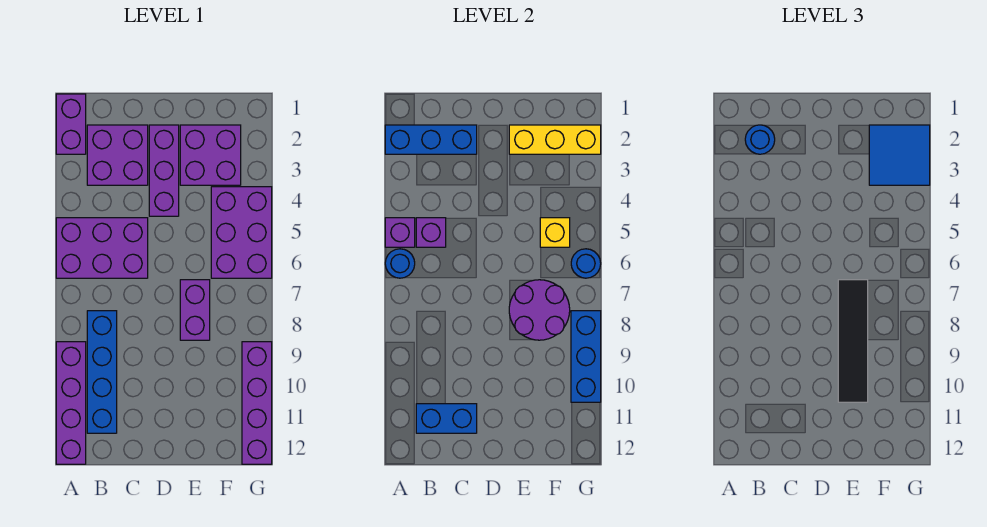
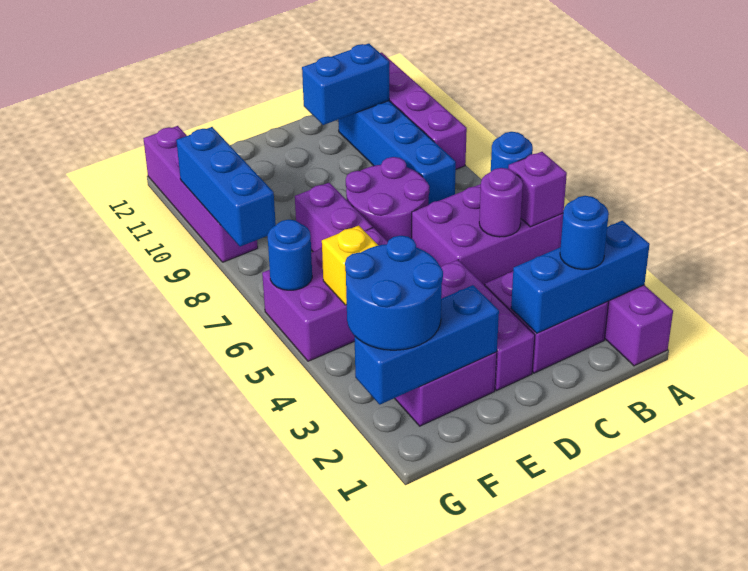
purple brick B5 level 2 -> purple round brick B5 level 2
yellow brick E2:G2 level 2 -> blue brick E2:G2 level 2
purple round brick E7:F8 level 2 -> purple round brick C7:D8 level 1
black tile E7:E10 level 3 -> none
blue tile F2:G3 level 3 -> blue round brick F2:G3 level 3
purple brick F4:G6 level 1 -> purple brick E5:G6 level 1

